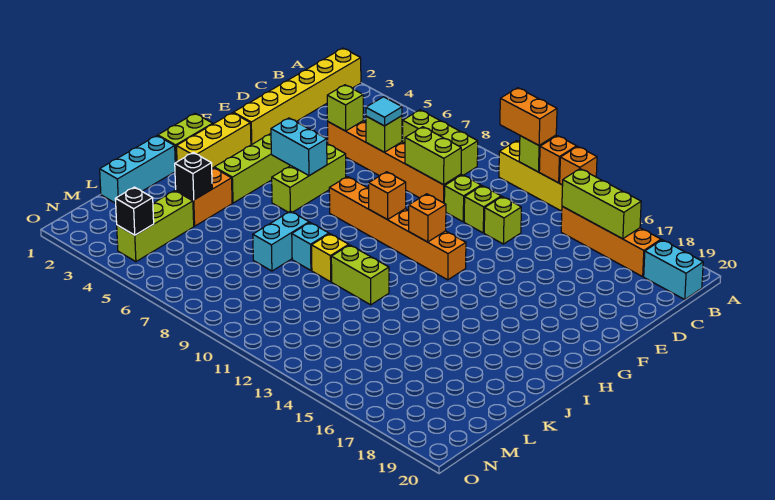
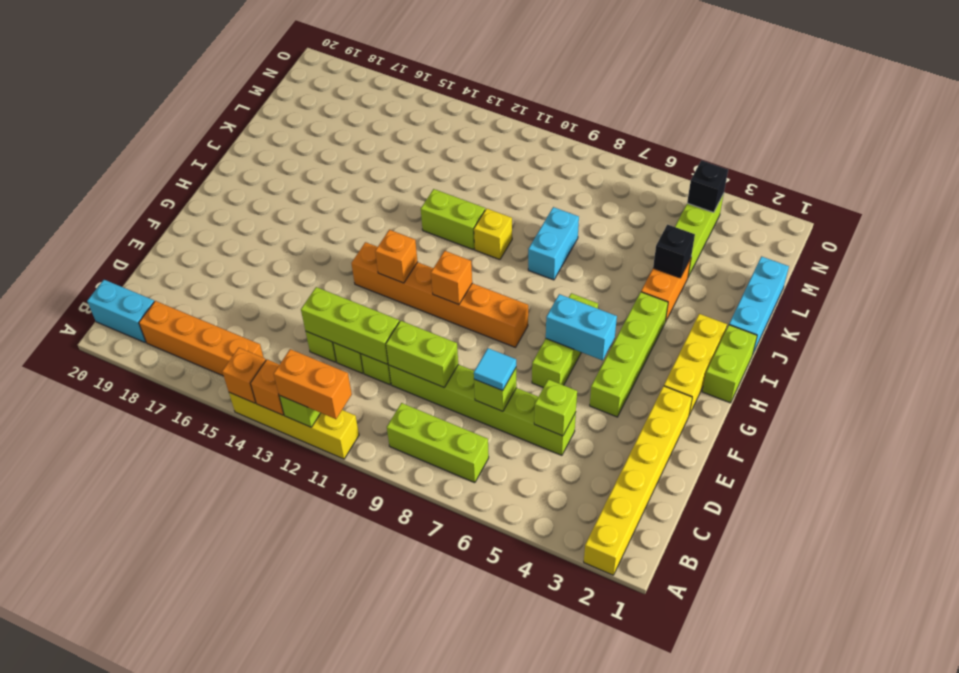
lime brick B15:B17 level 2 -> lime brick D11:D13 level 2
orange brick D5:D10 level 1 -> lime brick D5:D10 level 1
cyan brick J9 level 1 -> none

